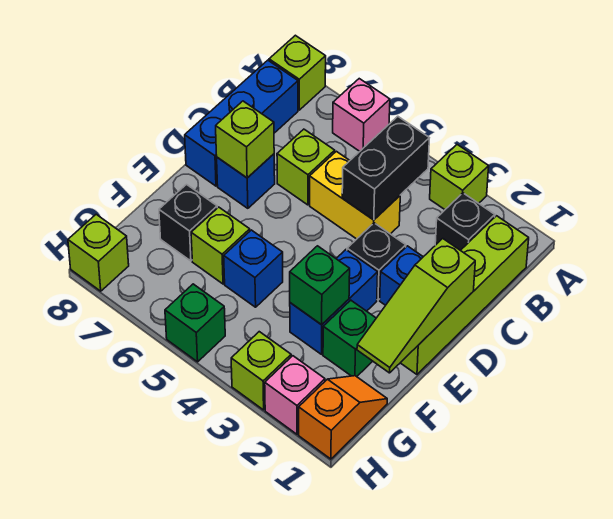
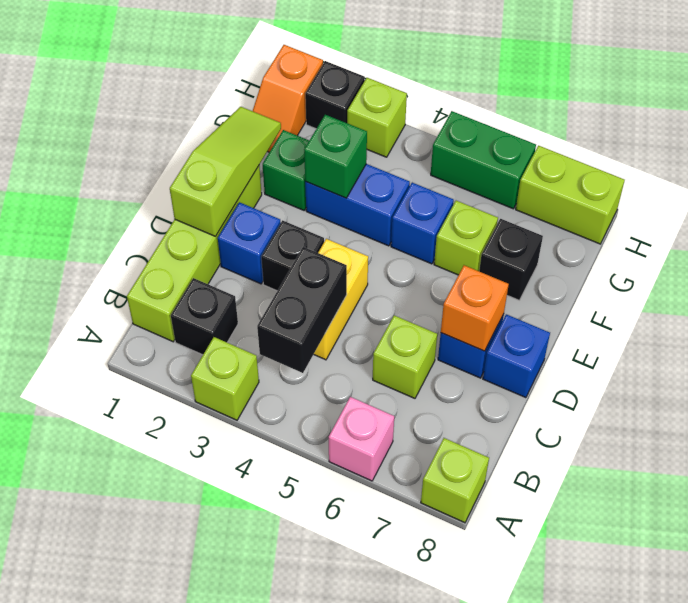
blue brick B8:D8 level 1 -> blue brick D8 level 1
yellow brick C4:C5 level 1 -> yellow brick C4:D4 level 1
lime brick D7 level 2 -> orange brick D7 level 2
blue brick E3:F3 level 1 -> blue brick F3:F4 level 1
pink brick H2 level 1 -> black brick H2 level 1
green brick H5 level 1 -> green brick H5:H6 level 1
lime brick H8 level 1 -> lime brick H7:H8 level 1

